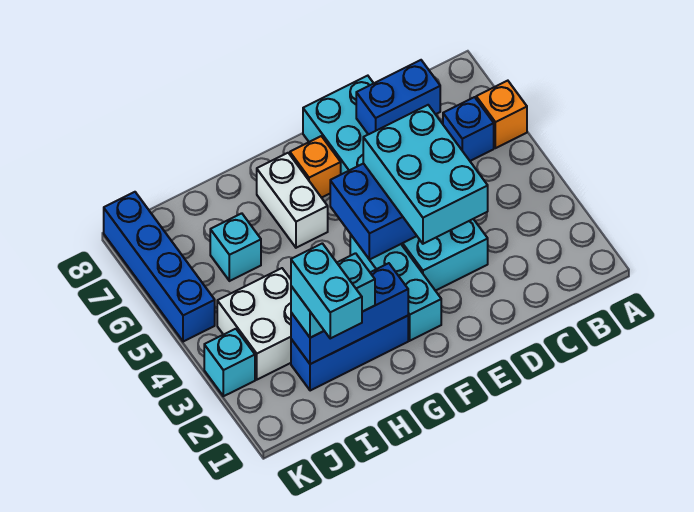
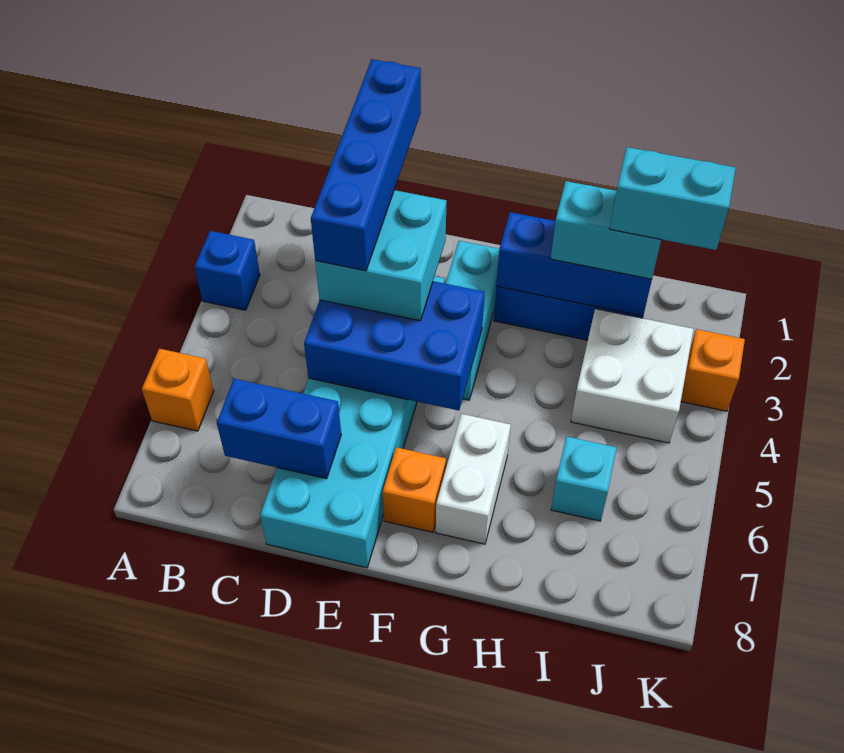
blue brick B6 level 1 -> blue brick A3 level 1
cyan brick D3:E5 level 3 -> cyan brick D3:E4 level 3
cyan brick I1:I2 level 4 -> cyan brick I2:J2 level 4
cyan brick K3 level 1 -> orange brick K3 level 1
blue brick K5:K8 level 1 -> blue brick D1:D4 level 4

